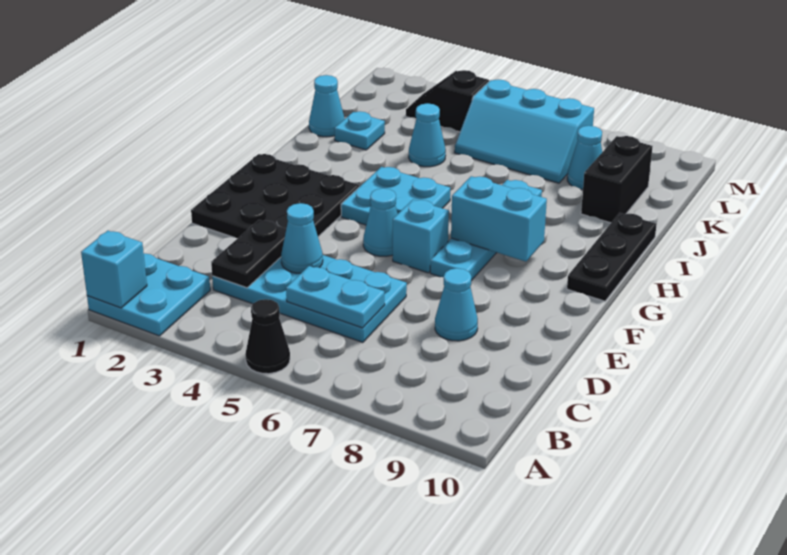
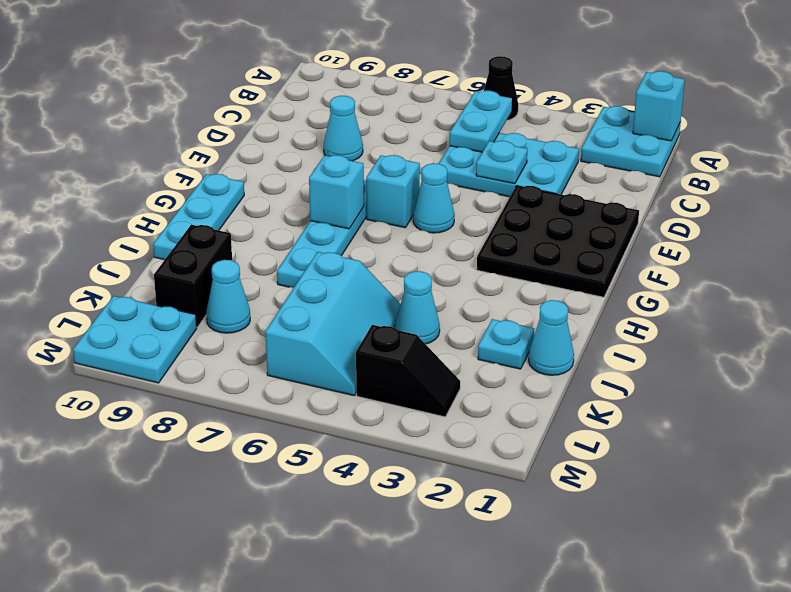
cyan plate C3:D6 level 1 -> cyan plate C3:D5 level 1
black plate C3:D3 level 2 -> none
cyan plate C5:C6 level 2 -> cyan plate B5:C5 level 2
cyan cone D4 level 2 -> cyan plate D4 level 2
cyan plate G4:H5 level 1 -> cyan plate L9:M10 level 1
cyan brick G7:G8 level 2 -> cyan brick G7 level 2
black plate G10:I10 level 1 -> cyan plate G10:I10 level 1
cyan slope K5:L7 level 1 top L -> cyan slope J5:L6 level 1 top 6

